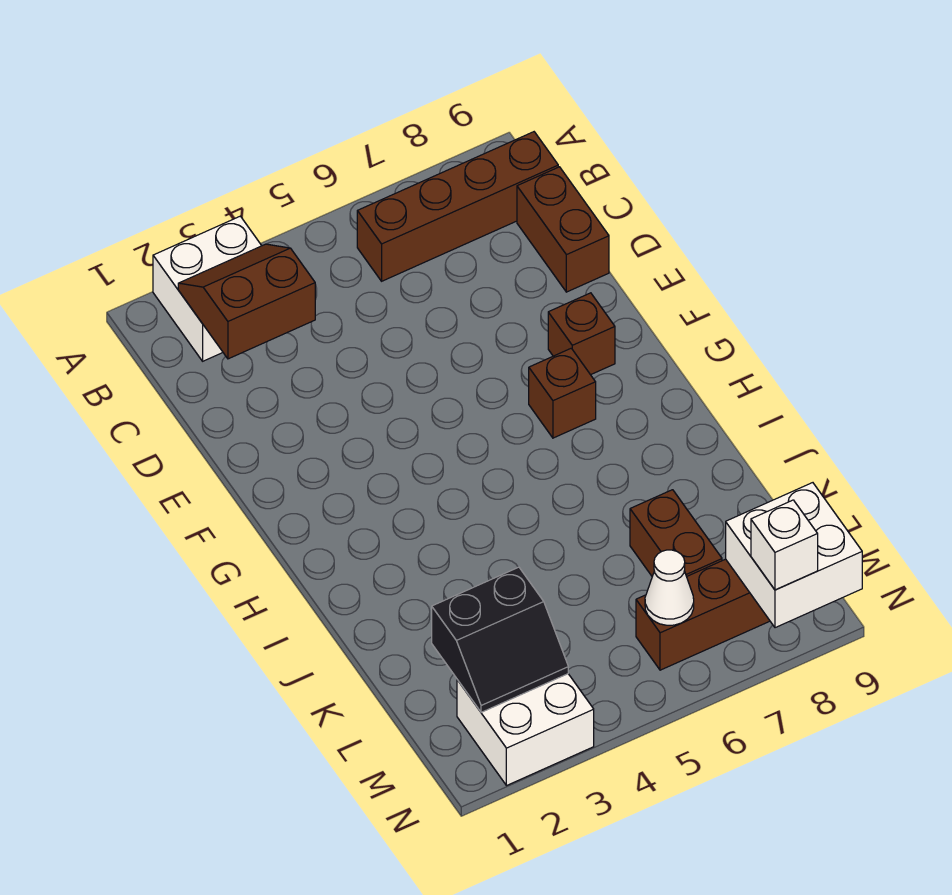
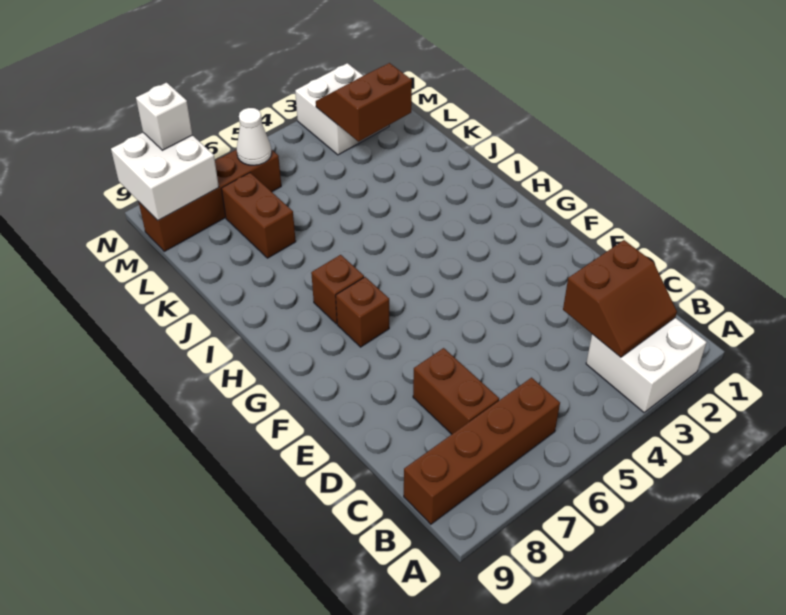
brown brick C9:D9 level 1 -> brown brick C7:D7 level 1
brown brick F8 level 1 -> brown brick H7 level 1
black slope L2:M3 level 2 top L -> brown slope L2:M3 level 2 top L

